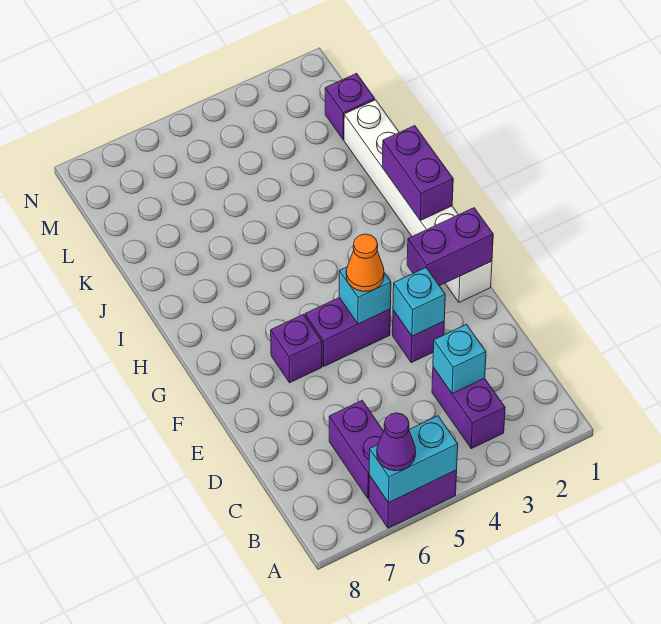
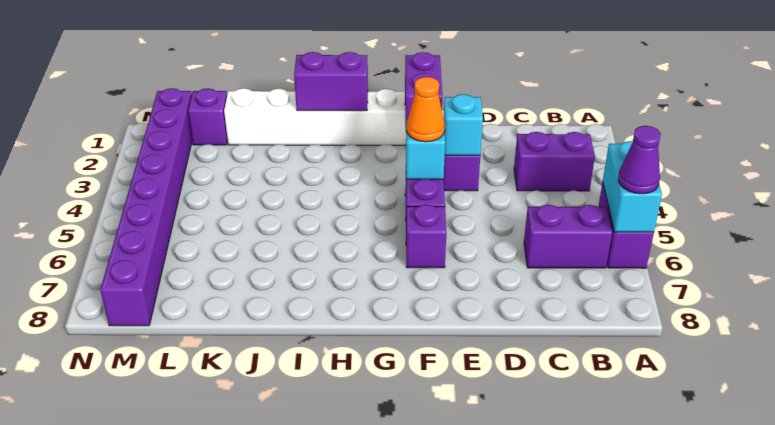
cyan brick C3 level 2 -> none
none -> purple brick M1:M8 level 1

